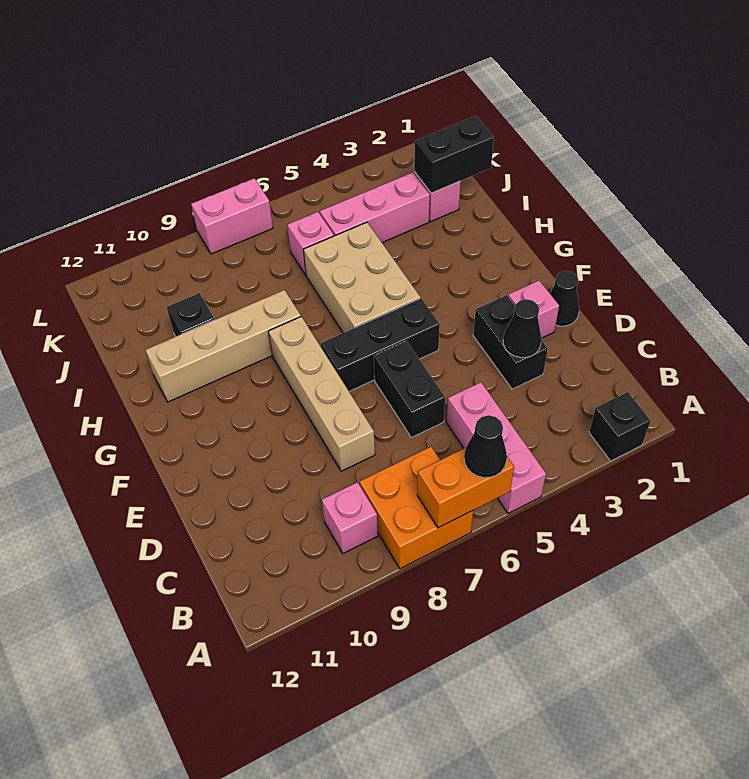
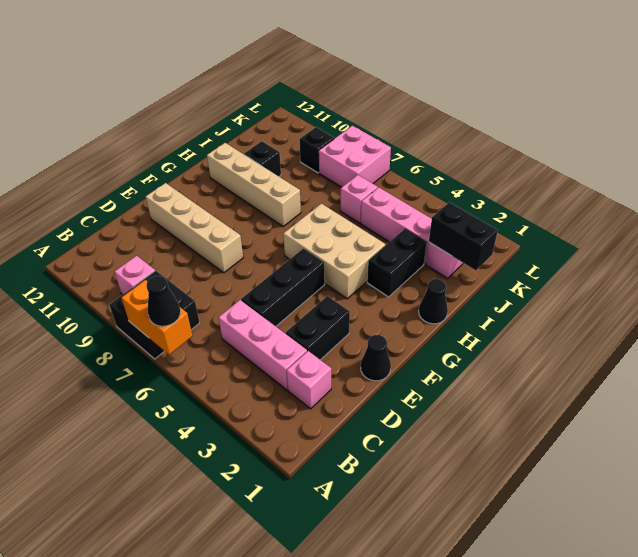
black brick A2 level 1 -> black brick K9 level 1
pink brick A5:C5 level 1 -> pink brick C3:C5 level 1
orange brick A7:B8 level 1 -> black brick A7:B8 level 1
black cone D3 level 2 -> black cone H1 level 1
black brick D6:E6 level 1 -> black brick H3:I3 level 1
tan brick D8:G8 level 1 -> tan brick E8:E11 level 1
pink brick E2 level 1 -> pink brick C2 level 1
black brick F5:F7 level 1 -> black brick D5:F5 level 1
tan brick G5:I6 level 1 -> tan brick G4:H6 level 1
pink brick L7:L8 level 1 -> pink brick K7:L8 level 1

